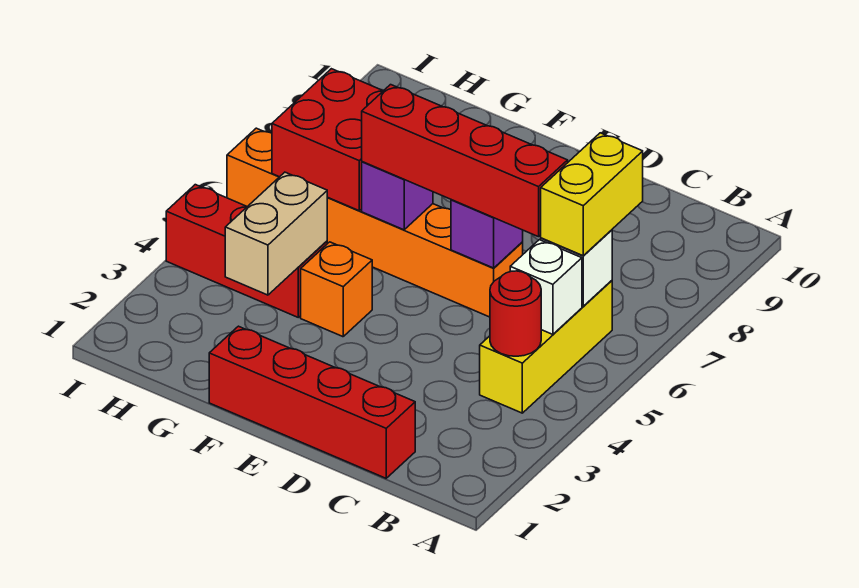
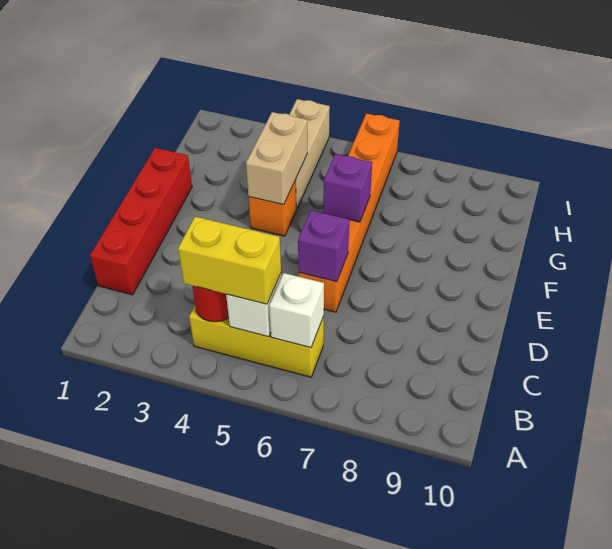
yellow brick B6:B7 level 3 -> yellow brick B4:B5 level 3
red brick C6:F6 level 3 -> none
tan brick G3:G4 level 2 -> tan brick F4:G4 level 2
red brick G4:I4 level 1 -> tan brick G4:I4 level 1
red brick G6:H7 level 2 -> none

